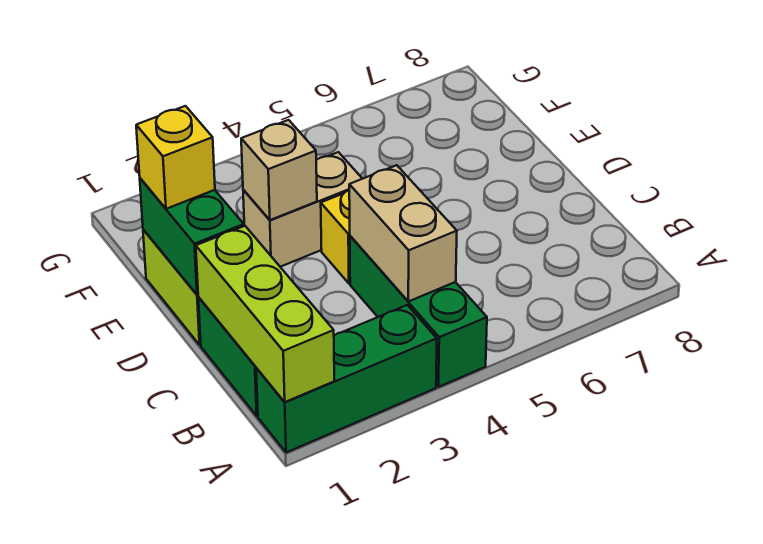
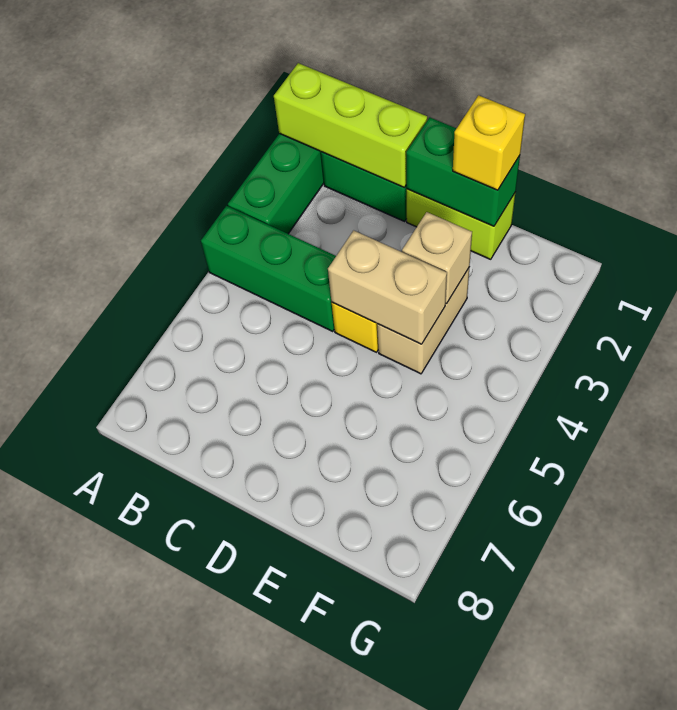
tan brick B4:C4 level 2 -> tan brick D4:E4 level 2

